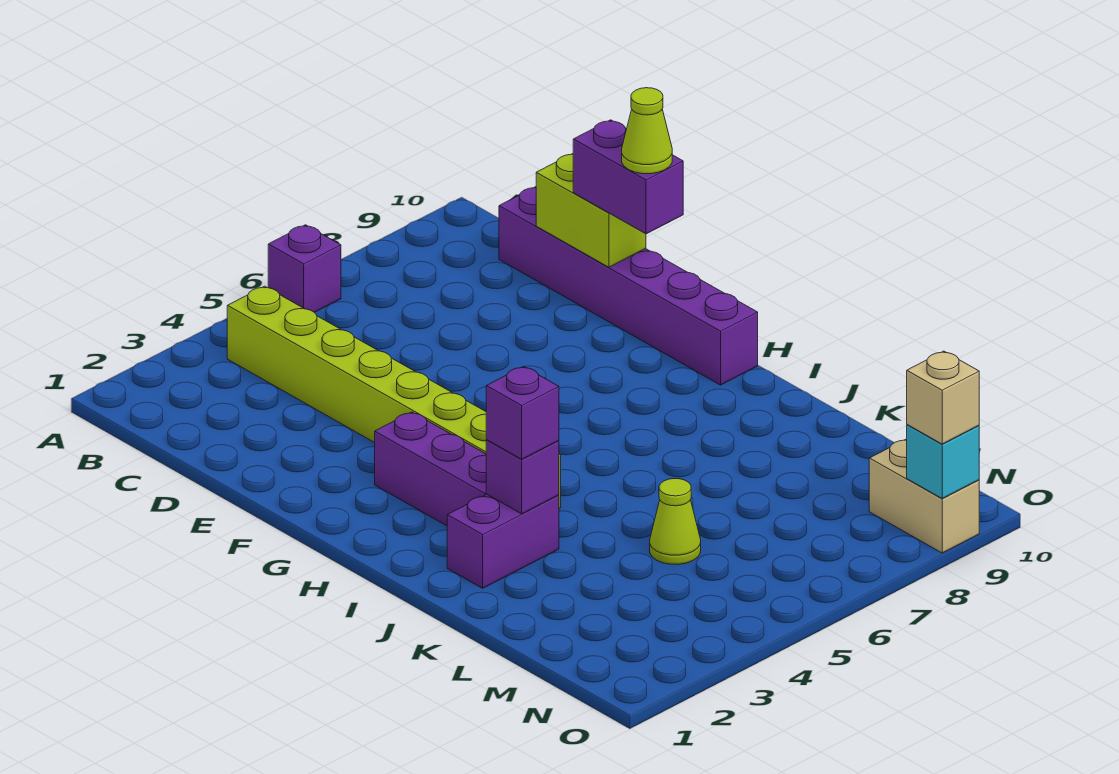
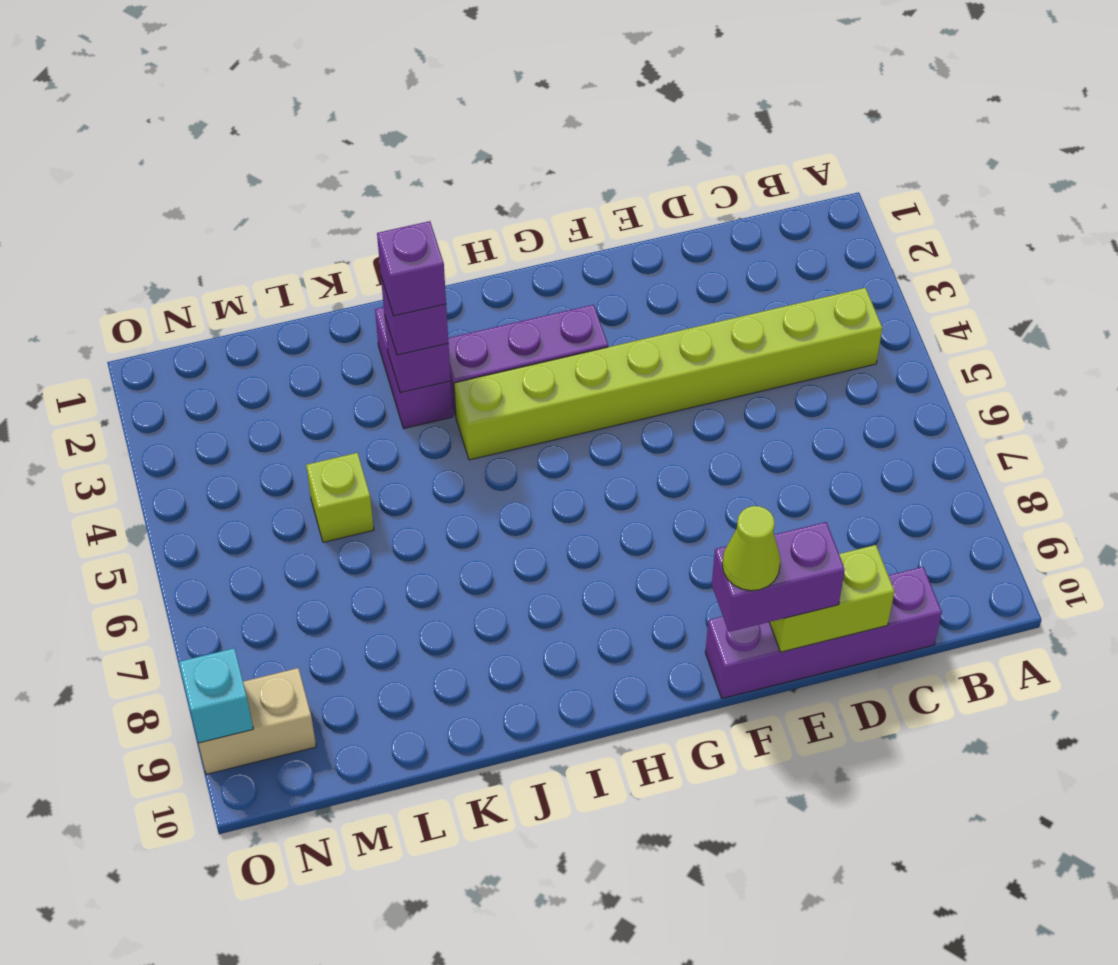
purple brick A6 level 1 -> purple brick J3 level 4
purple brick C10:H10 level 1 -> purple brick C10:F10 level 1
lime cone L5 level 1 -> lime brick L5 level 1
tan brick O9 level 3 -> none

